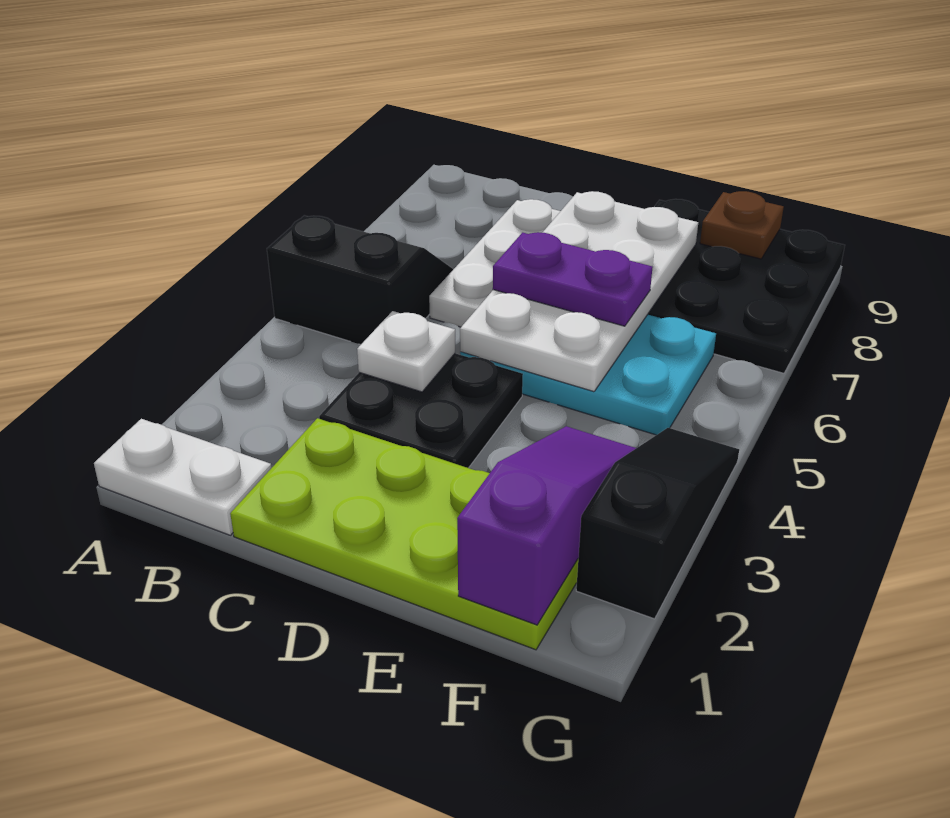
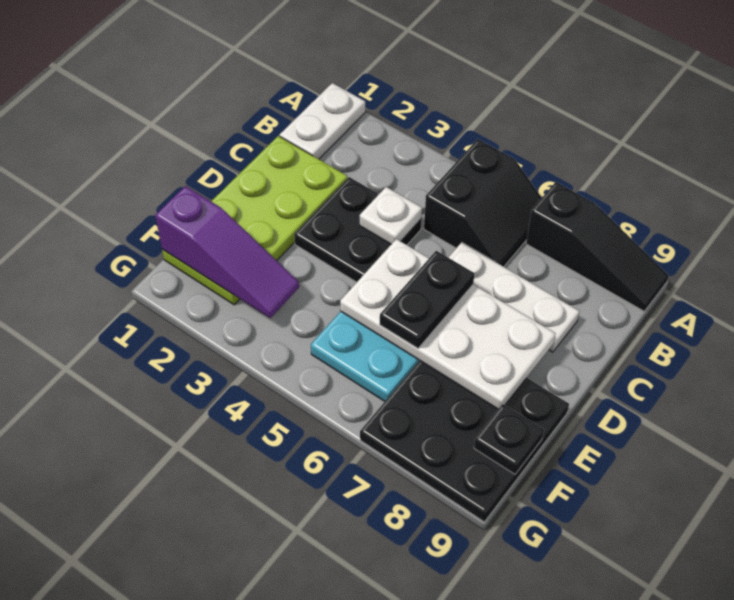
purple plate D6:E6 level 3 -> black plate D6:E6 level 3
brown plate F9 level 2 -> black plate F9 level 2
black slope G2:G4 level 1 top 2 -> black slope A7:A9 level 1 top 7

